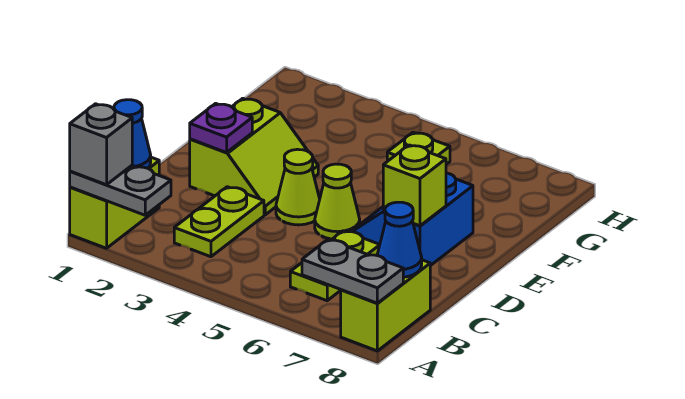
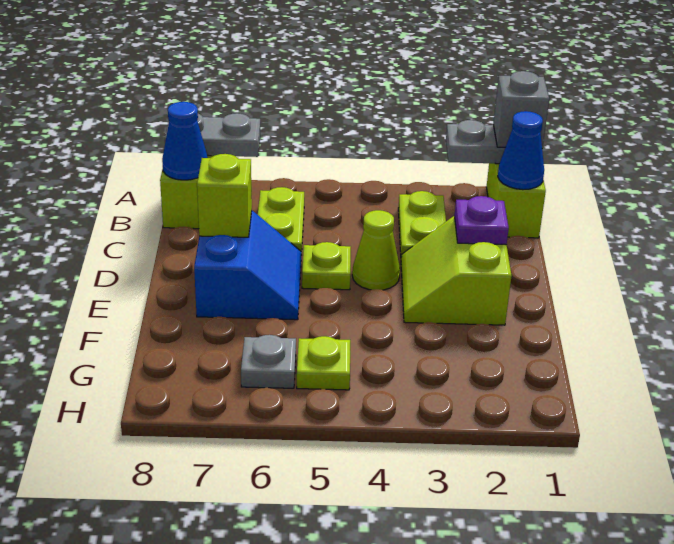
lime cone D5 level 1 -> lime plate D5 level 1
none -> grey plate G6 level 1

